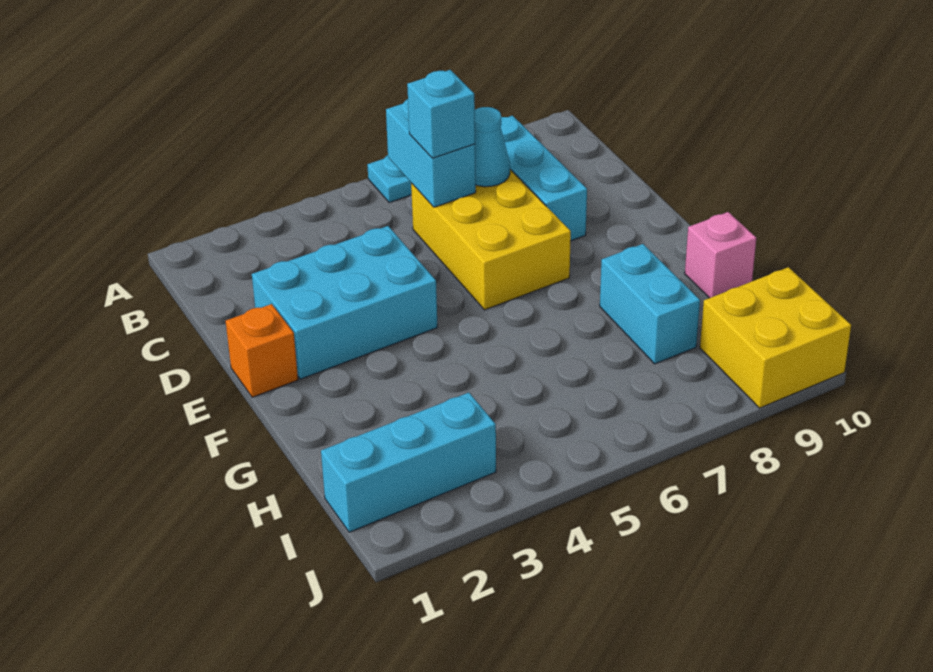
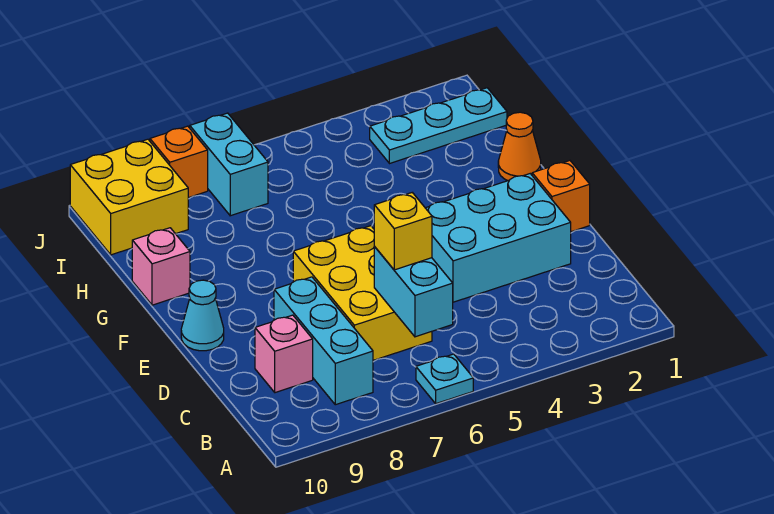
cyan brick C6 level 3 -> yellow brick C6 level 3
cyan cone C7 level 2 -> cyan cone E10 level 1
none -> pink brick C9 level 1
none -> orange cone G1 level 1
cyan brick G8:H8 level 1 -> cyan brick I7:J7 level 1
cyan brick I1:I3 level 1 -> cyan plate I1:I3 level 1
none -> orange brick J8 level 1

